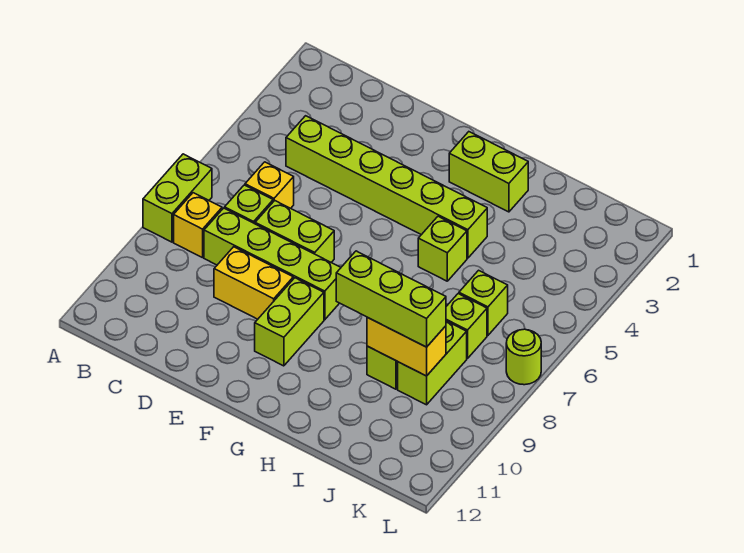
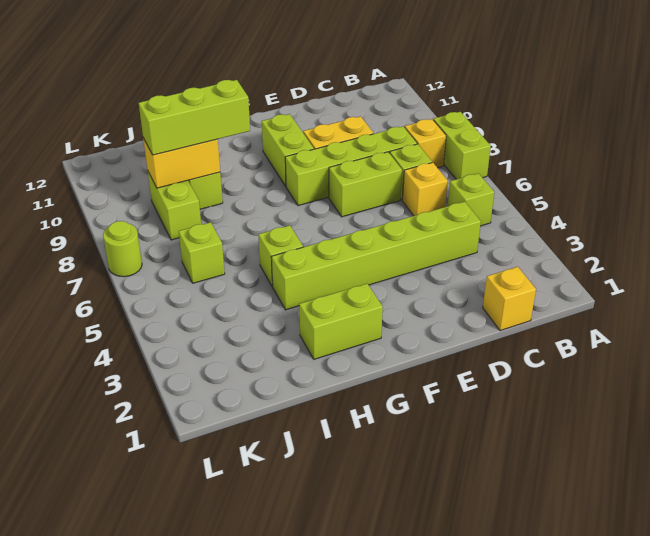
none -> yellow brick C1 level 1
lime brick J7 level 1 -> lime brick B5 level 1

